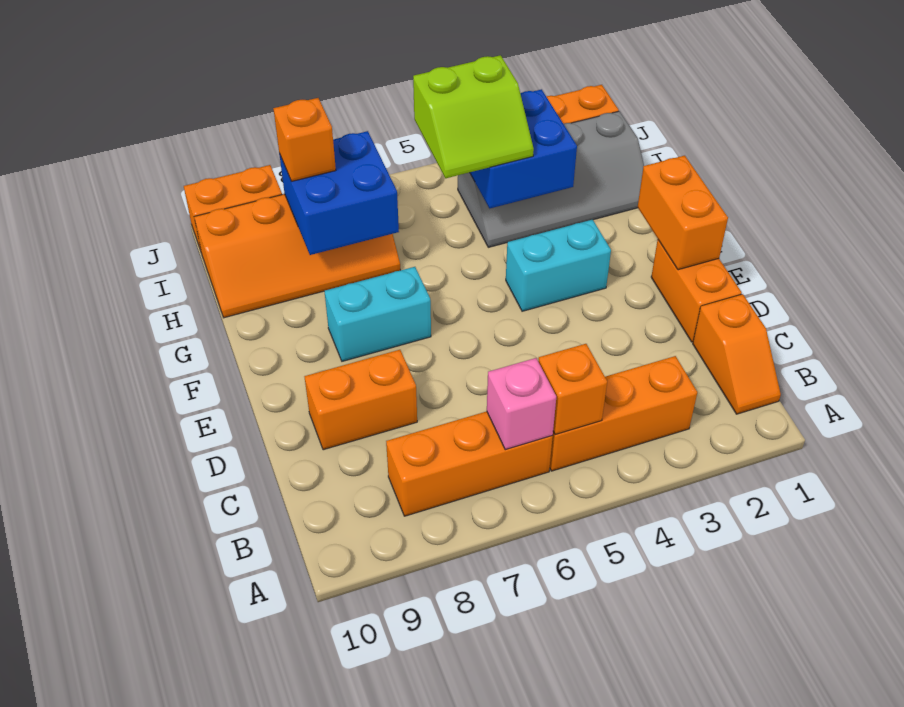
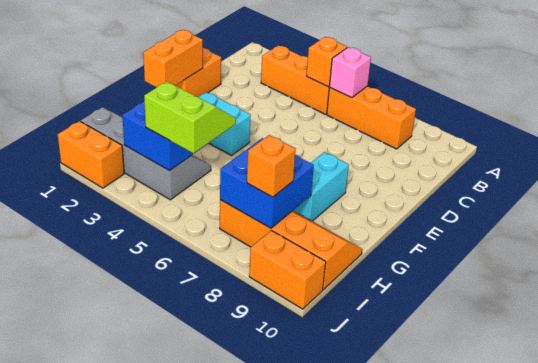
orange slope B1:C1 level 1 top C -> none
orange brick D8:D9 level 1 -> none
cyan brick F7:F8 level 1 -> cyan brick F8:G8 level 1

